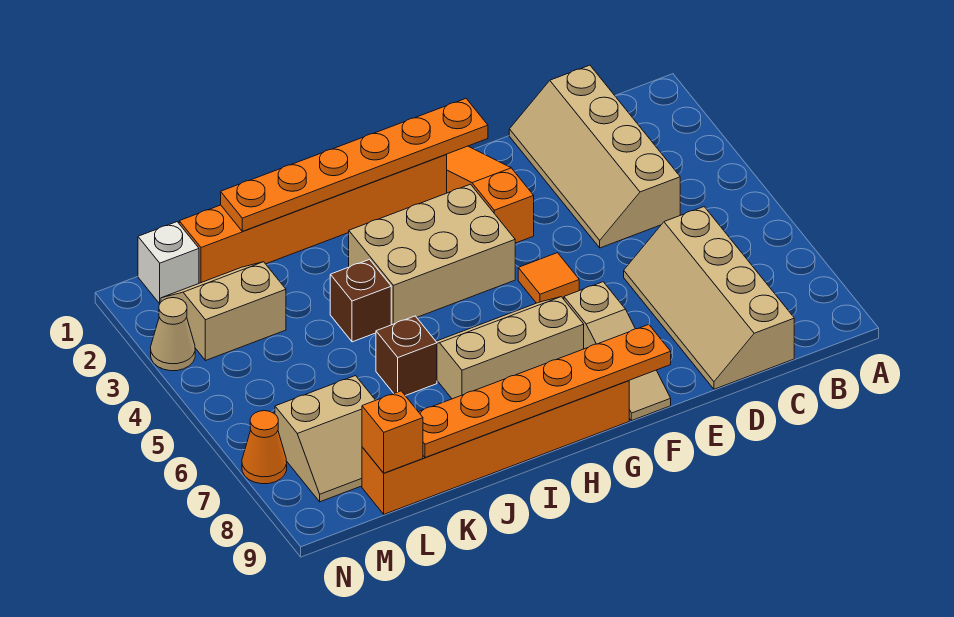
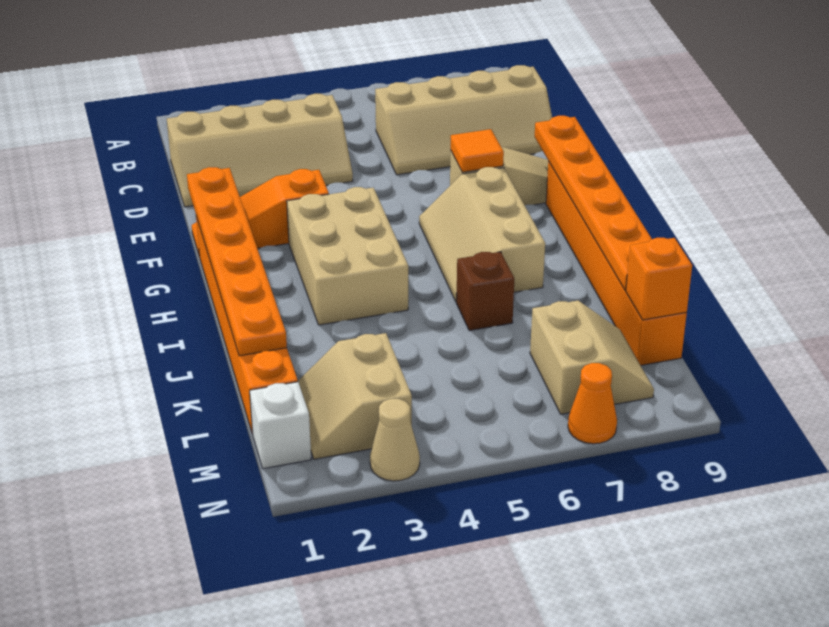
orange tile F5 level 1 -> orange tile F7 level 2
brown brick J4 level 1 -> none

